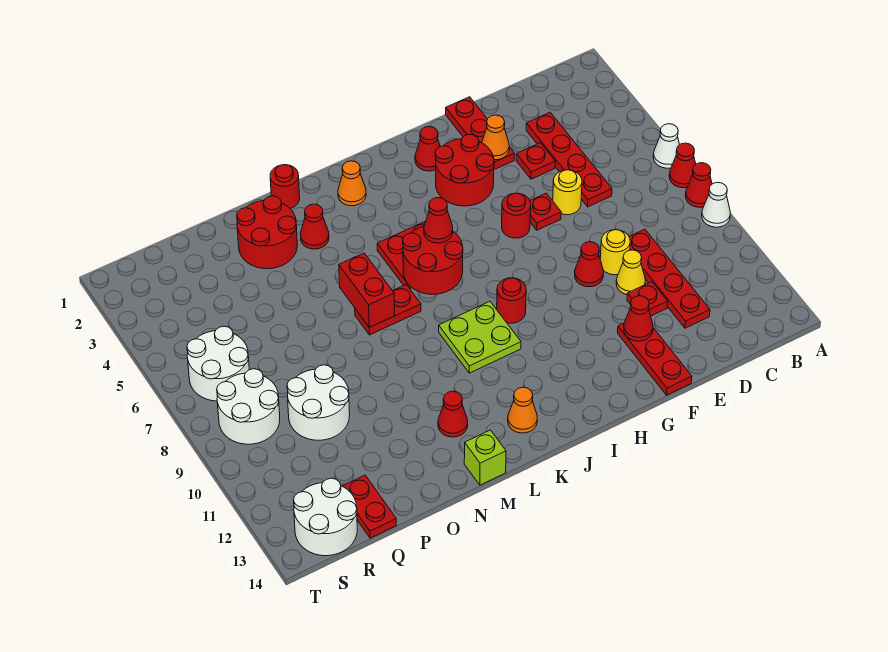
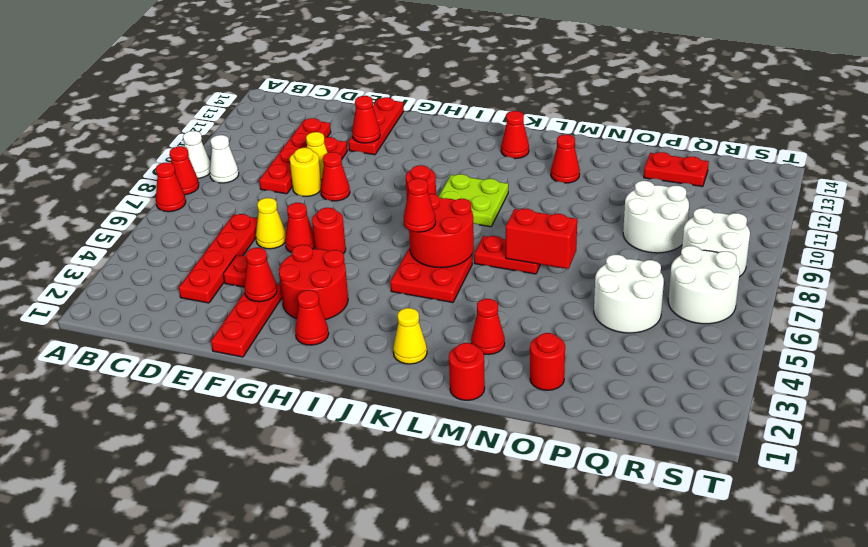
white cone A6 level 1 -> white cone B9 level 1
yellow round brick E6 level 1 -> yellow cone E6 level 1
orange cone F3 level 2 -> red cone F3 level 2
red plate F6 level 1 -> red cone F6 level 1
orange cone K2 level 1 -> yellow cone K2 level 1
orange cone K13 level 1 -> red cone K13 level 1
red brick M6:M7 level 2 -> red brick M7:N7 level 2
lime brick M14 level 1 -> none
red round brick N2:O3 level 1 -> red round brick O2 level 1
red plate Q13:Q14 level 1 -> red plate P13:Q13 level 1
white round brick R13:S14 level 1 -> white round brick P5:Q6 level 1

